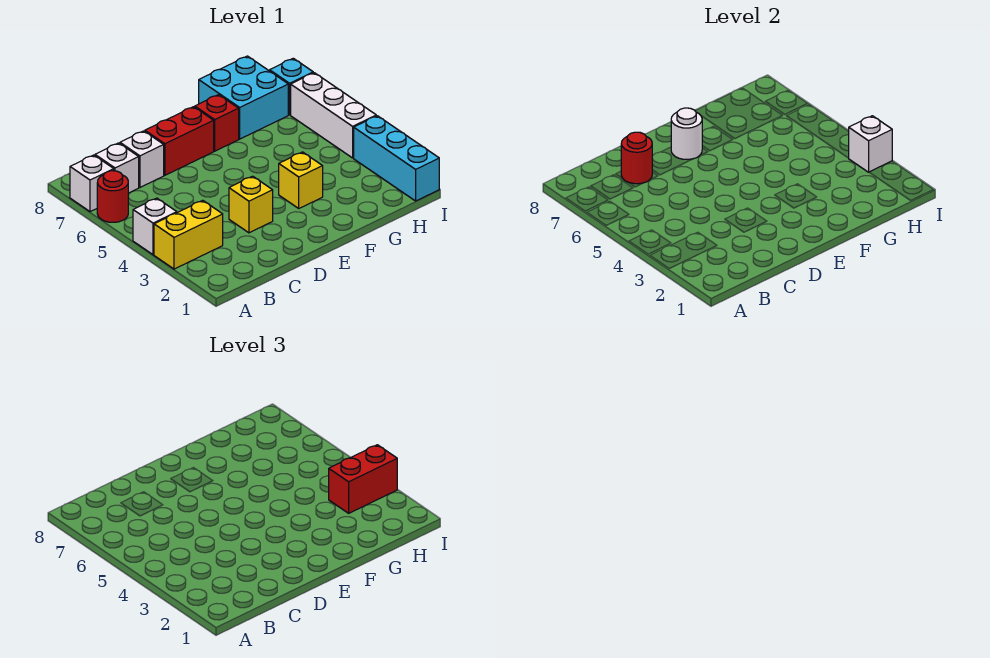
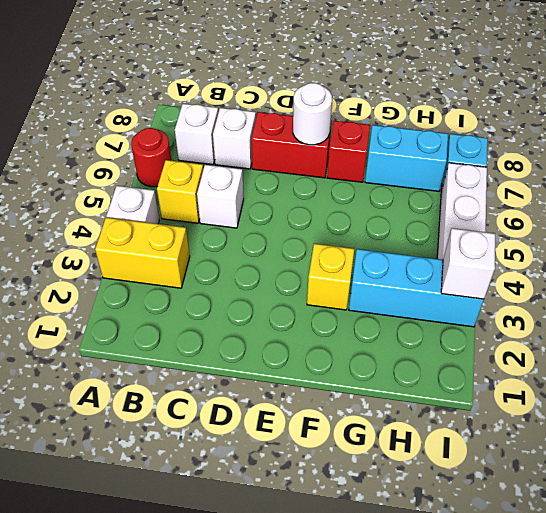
white brick A7 level 1 -> white brick C5 level 1
red round brick C7 level 2 -> none
yellow brick D3 level 1 -> yellow brick B5 level 1
cyan brick G7:H8 level 1 -> cyan brick G7:H7 level 1
red brick H3:I3 level 3 -> none
cyan brick I1:I3 level 1 -> cyan brick G3:I3 level 1

